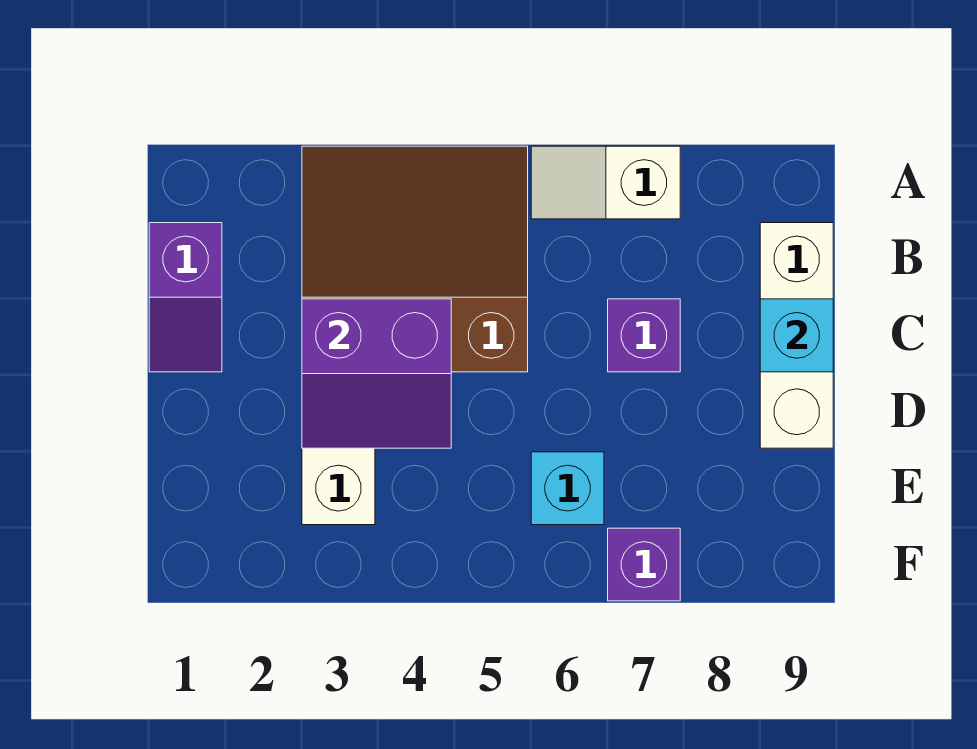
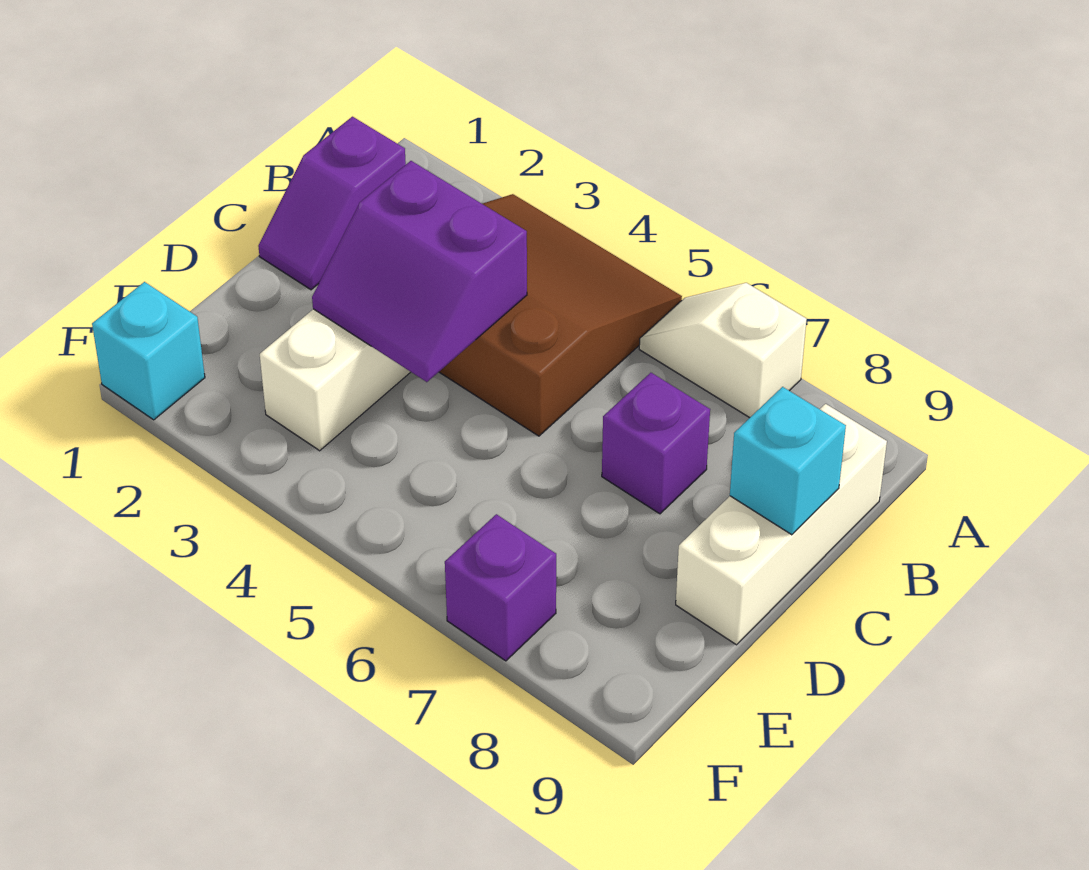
cyan brick E6 level 1 -> cyan brick F1 level 1

